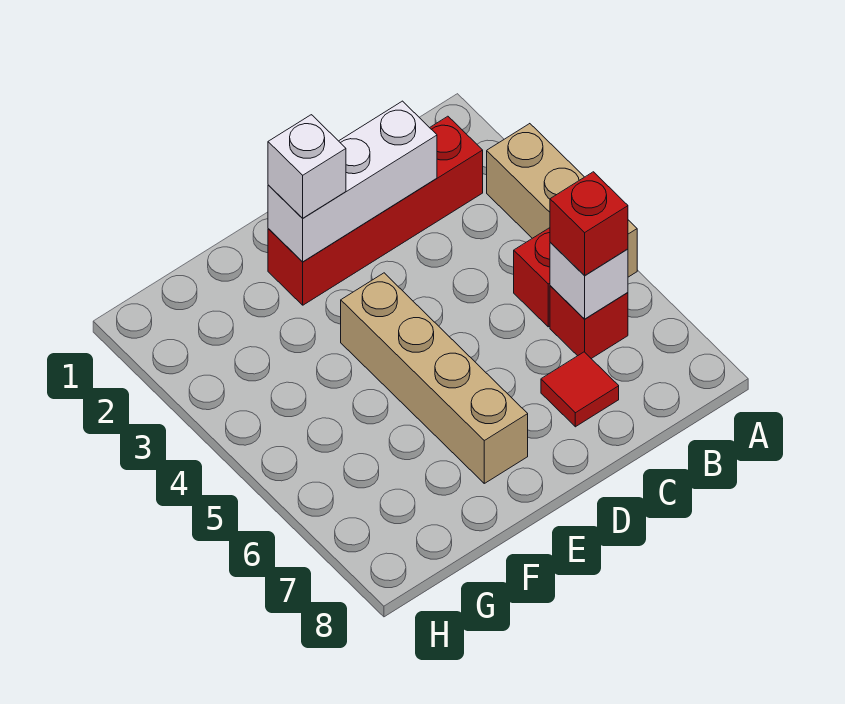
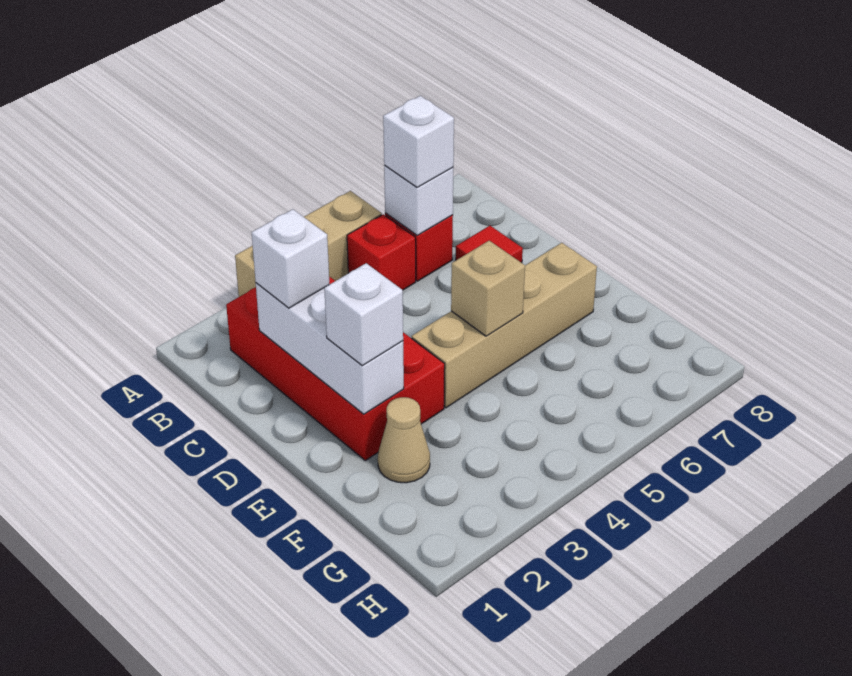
red brick B2:E2 level 1 -> red brick B2:E3 level 1
red brick B6 level 3 -> white brick B6 level 3
none -> white brick C2 level 3
none -> tan brick E5 level 2
none -> tan cone F2 level 1

